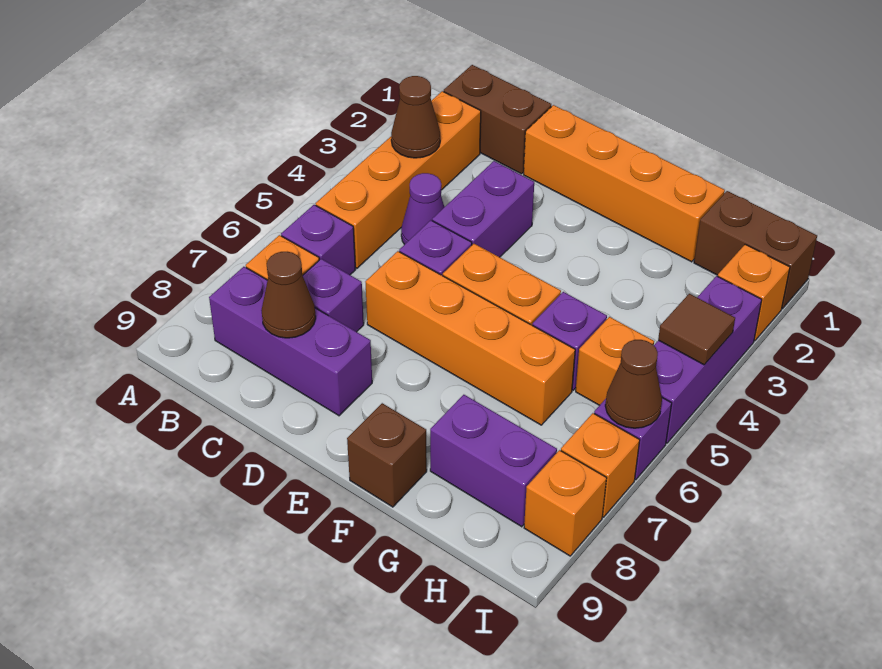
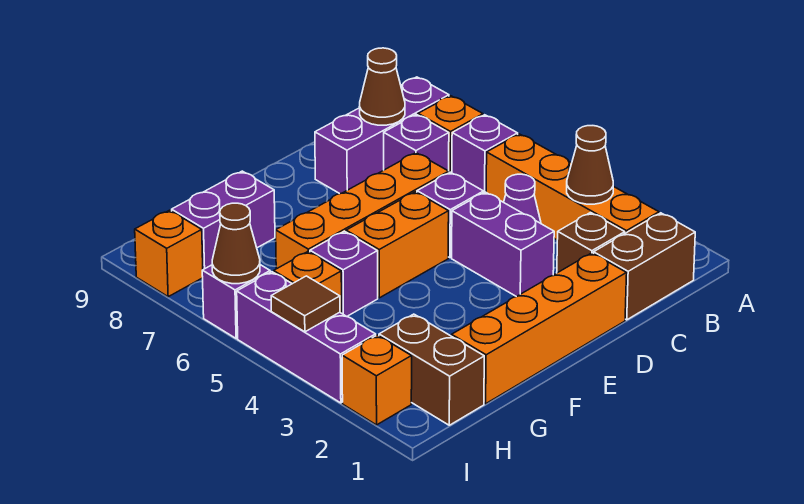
brown brick F9 level 1 -> brown brick C2 level 1
brown brick H1:I1 level 1 -> brown brick H1:H2 level 1
orange brick I7 level 1 -> none

